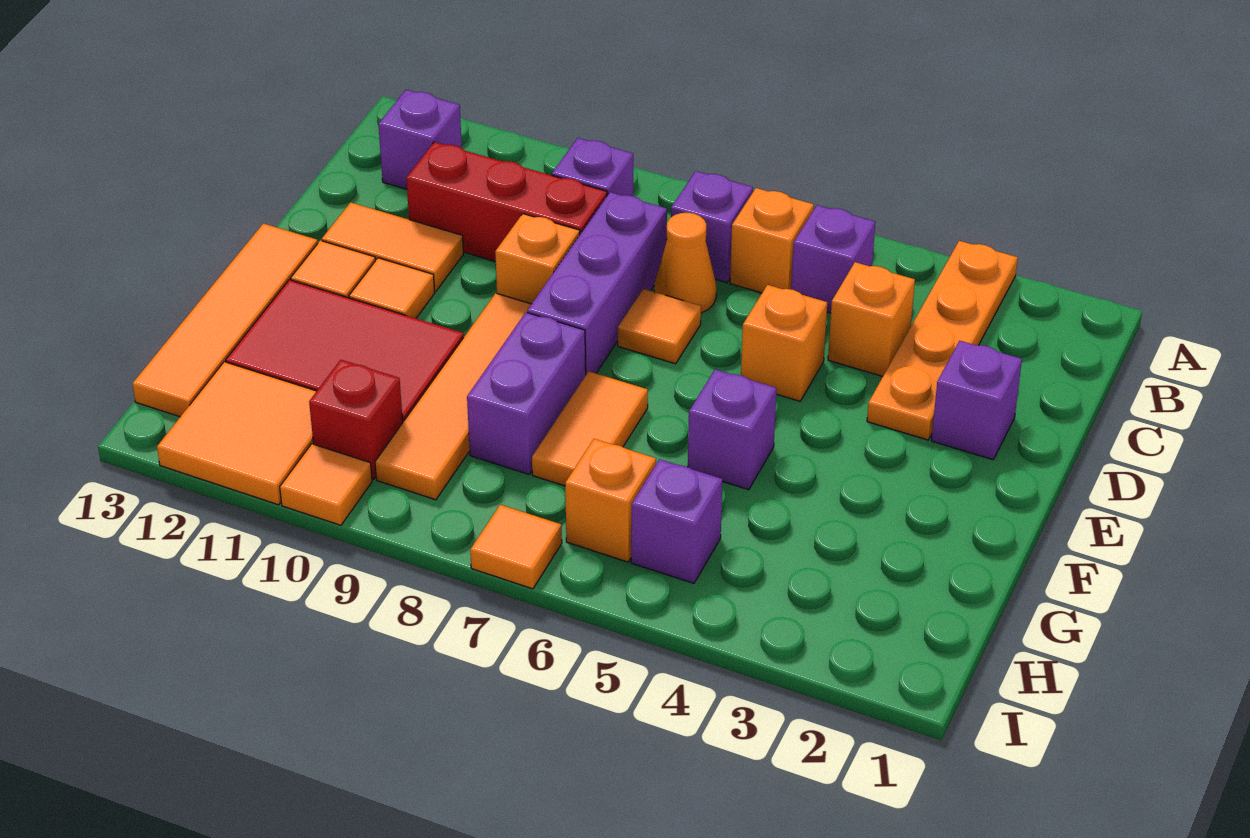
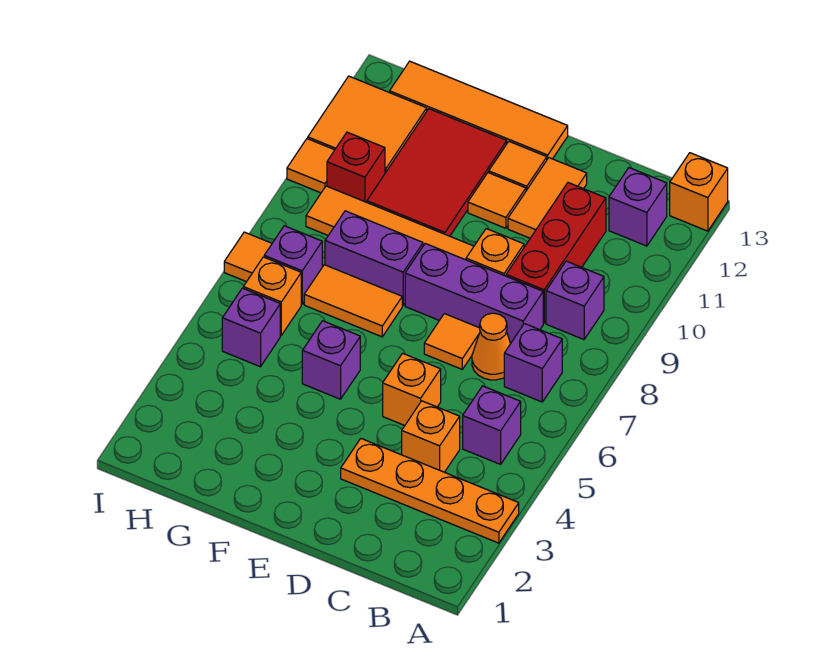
orange brick B6 level 1 -> orange brick A13 level 1
purple brick D2 level 1 -> purple brick H7 level 1

